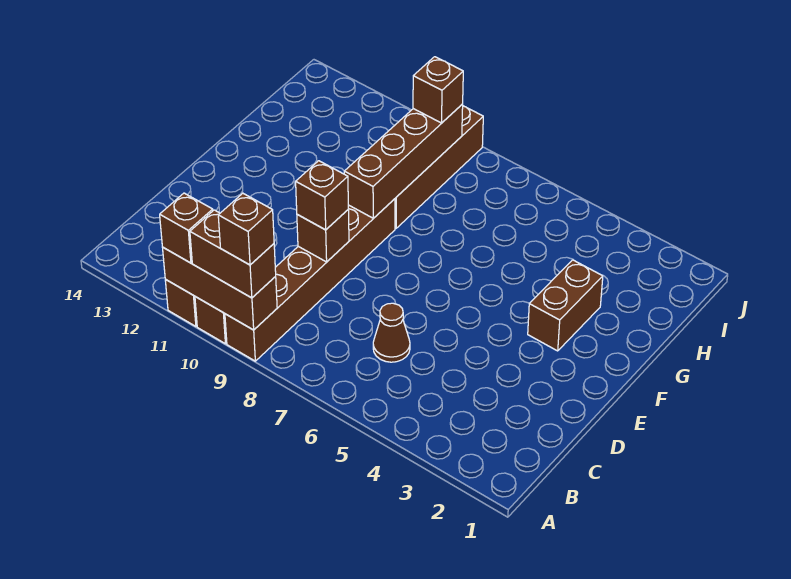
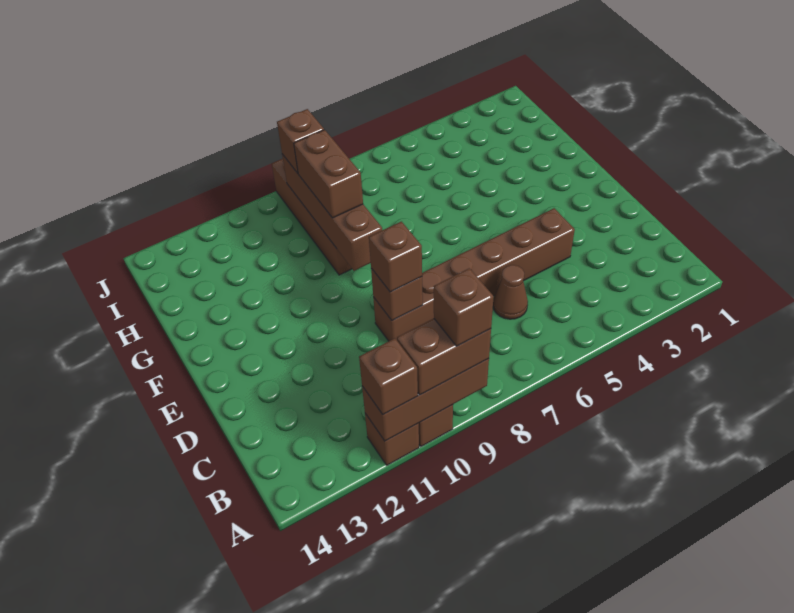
brown brick A9:F9 level 1 -> brown brick D4:D9 level 1
brown brick F3:G3 level 1 -> brown brick G9:H9 level 3

